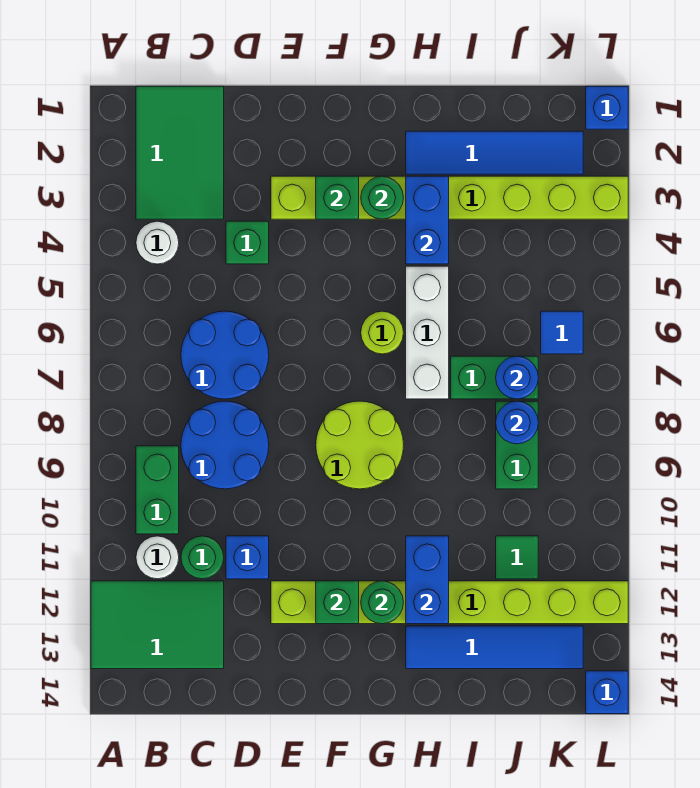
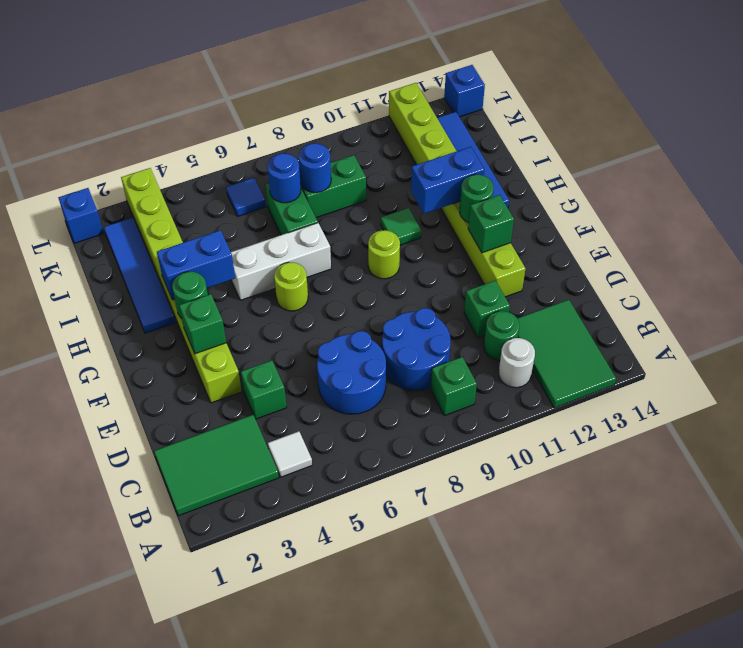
white round brick B4 level 1 -> white tile B4 level 1
green brick B9:B10 level 1 -> green brick B9 level 1
blue brick D11 level 1 -> green brick D11 level 1
lime round brick F8:G9 level 1 -> lime round brick G9 level 1
green tile J11 level 1 -> green tile H10 level 1

